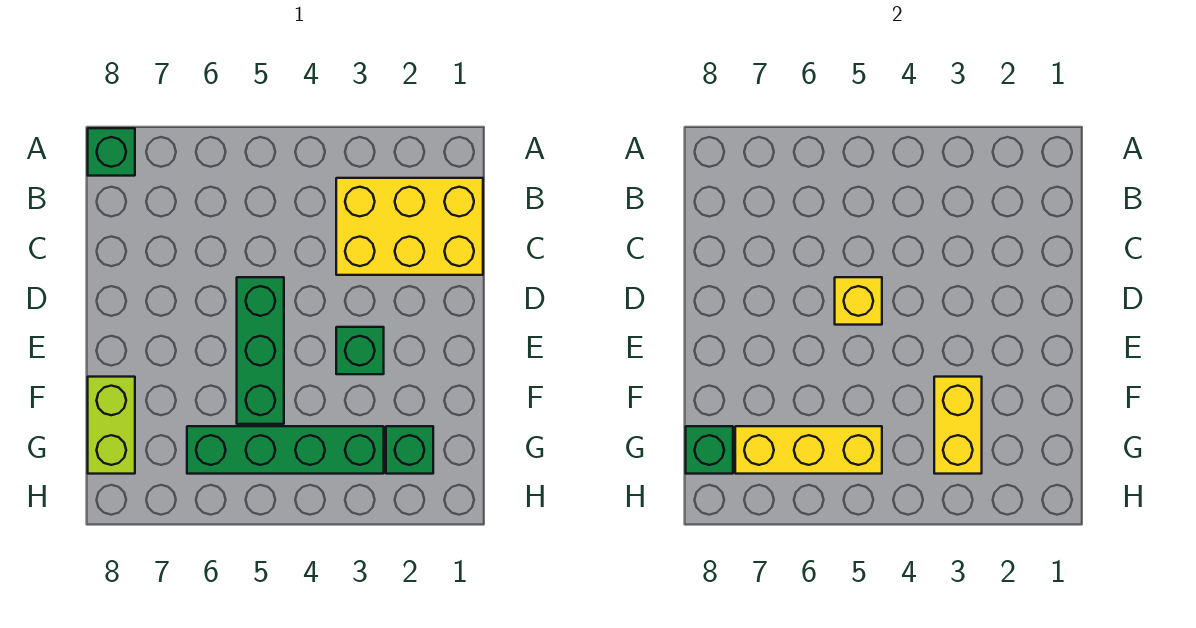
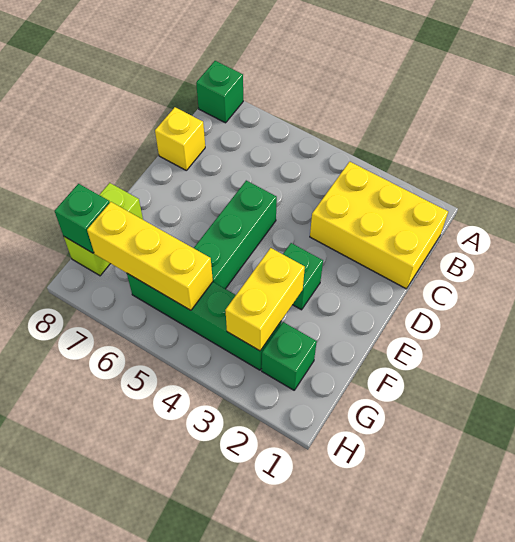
yellow brick D5 level 2 -> yellow brick C8 level 1

